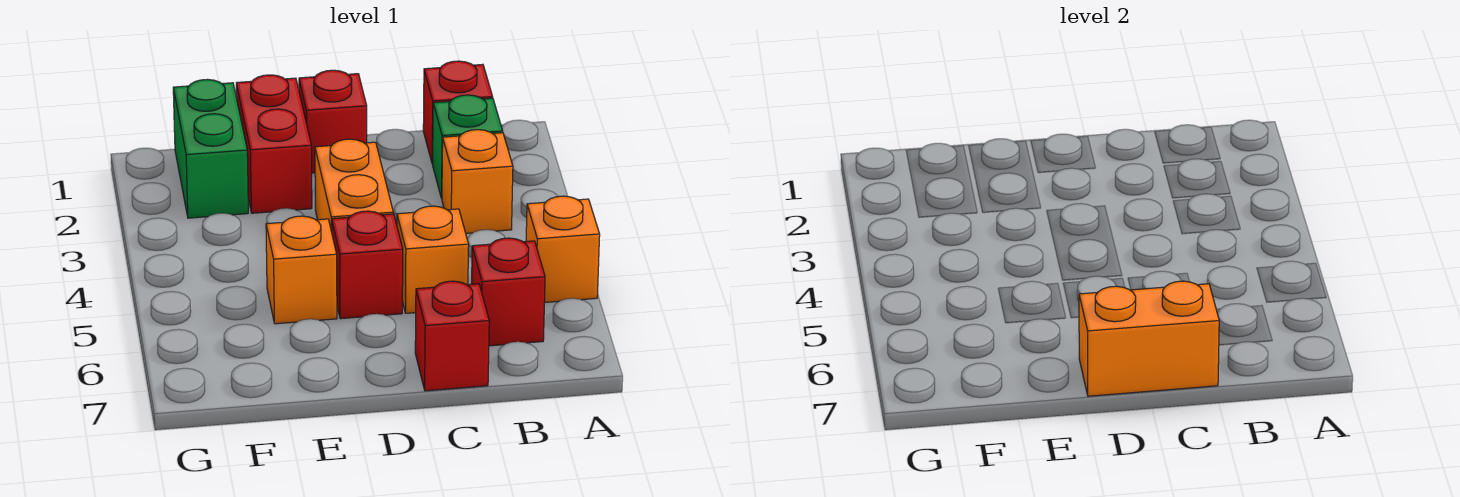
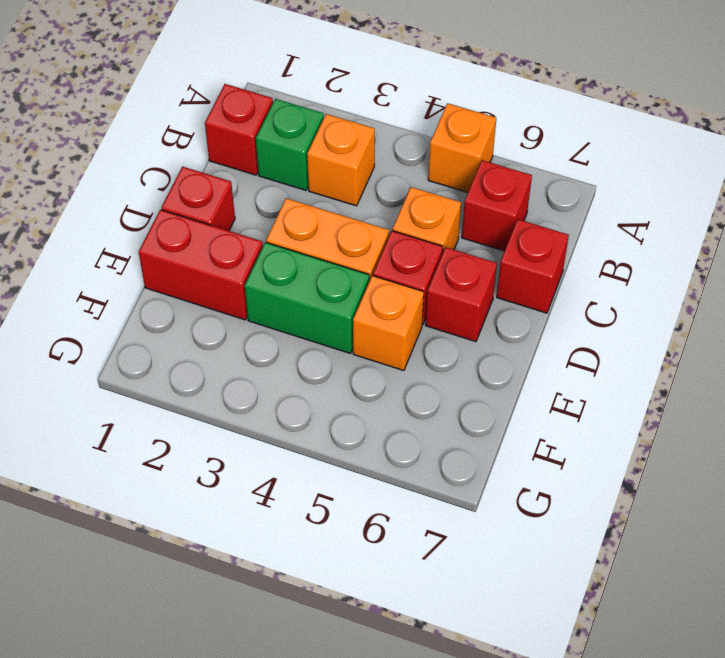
orange brick C7:D7 level 2 -> none
none -> red brick D6 level 1
green brick F1:F2 level 1 -> green brick E3:E4 level 1

